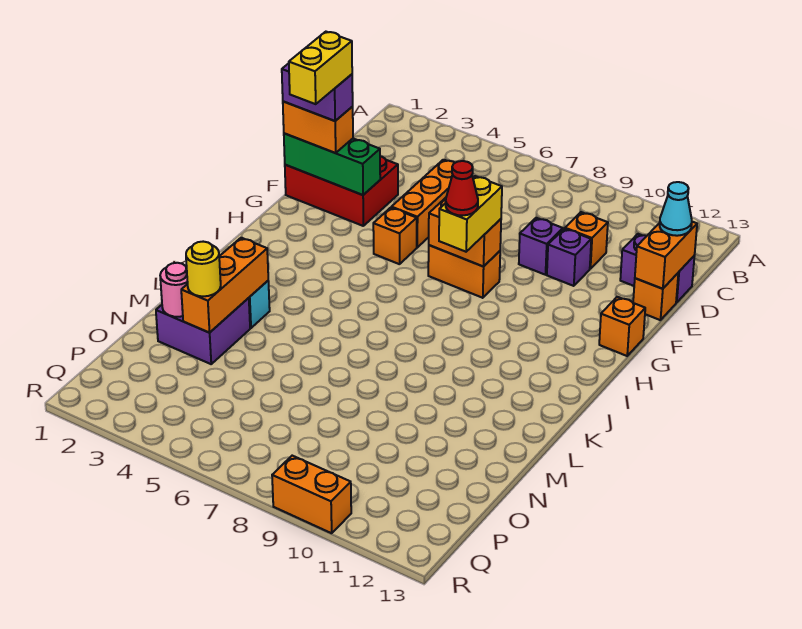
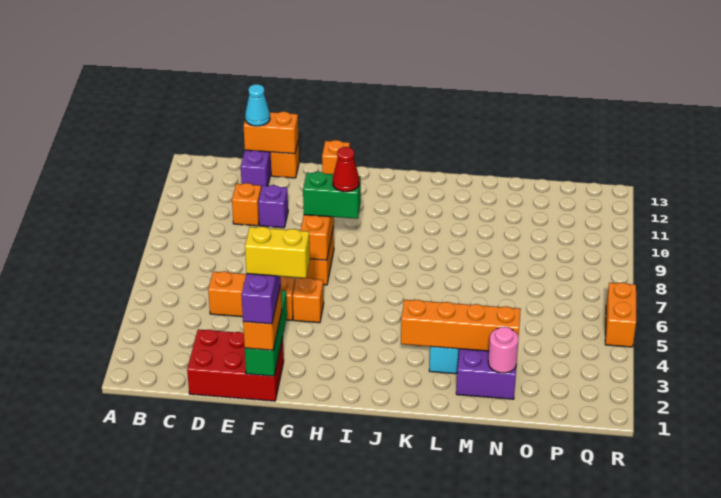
red brick E1:F3 level 1 -> red brick D1:F2 level 1
purple brick E9 level 1 -> none
yellow brick G8:H8 level 3 -> green brick G8:H8 level 3
orange brick L3:N3 level 2 -> orange brick K3:N3 level 2
yellow round brick N3 level 3 -> none
orange brick R9:R10 level 1 -> orange brick R5:R6 level 1

